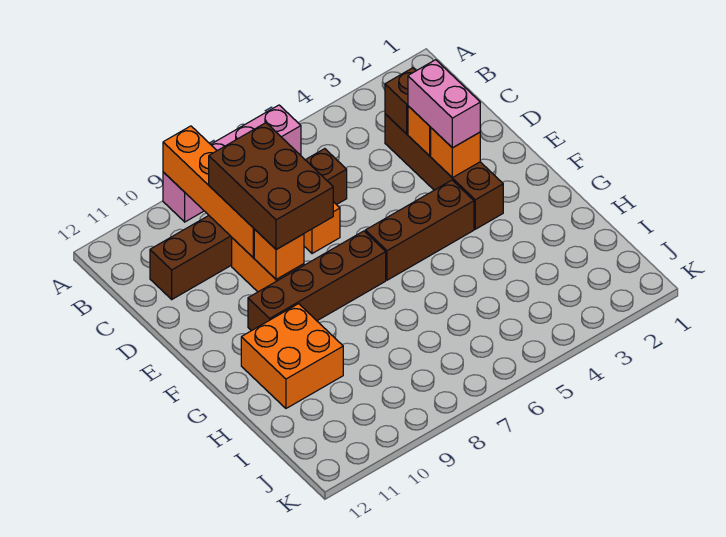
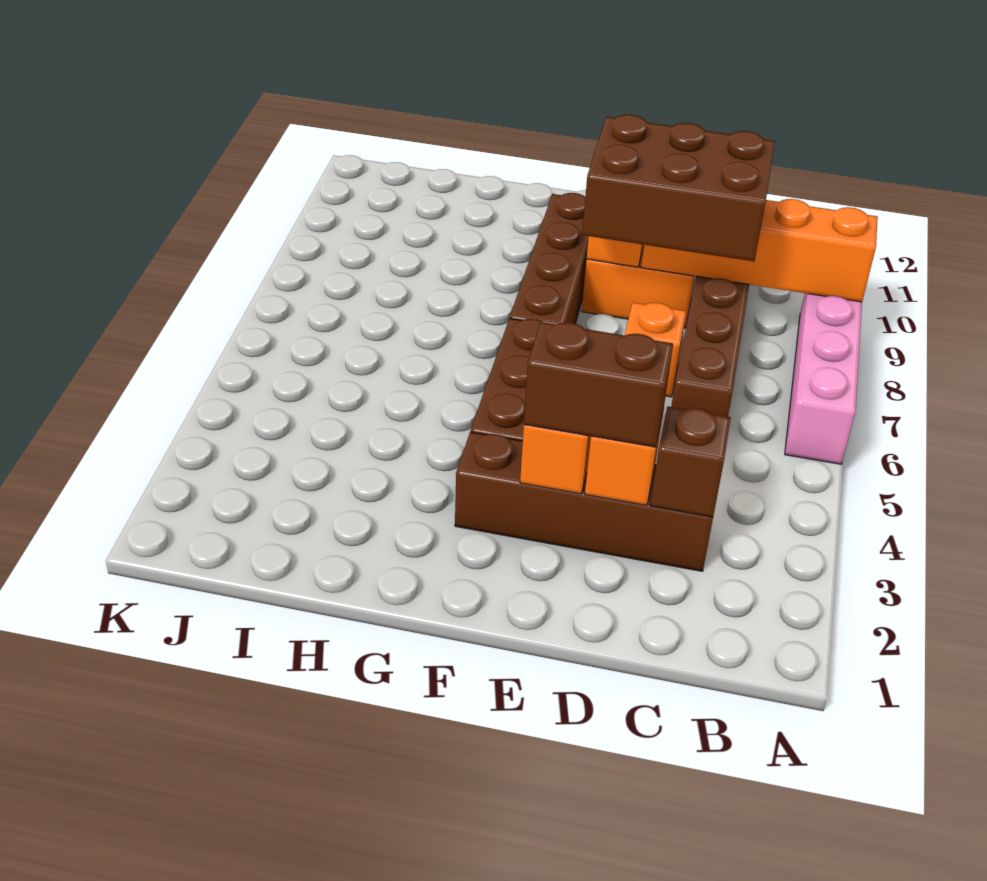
pink brick D3:E3 level 3 -> brown brick D3:E3 level 3
orange brick G10:H11 level 1 -> none

